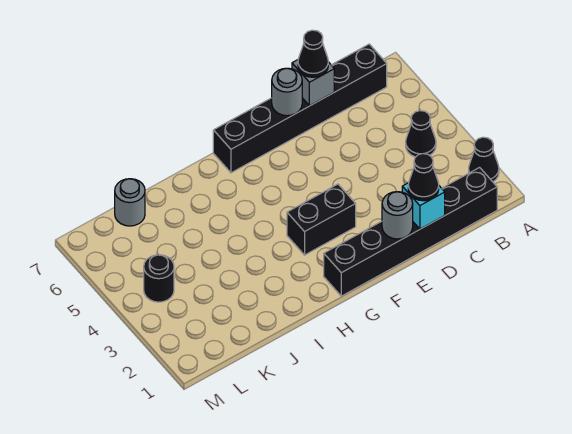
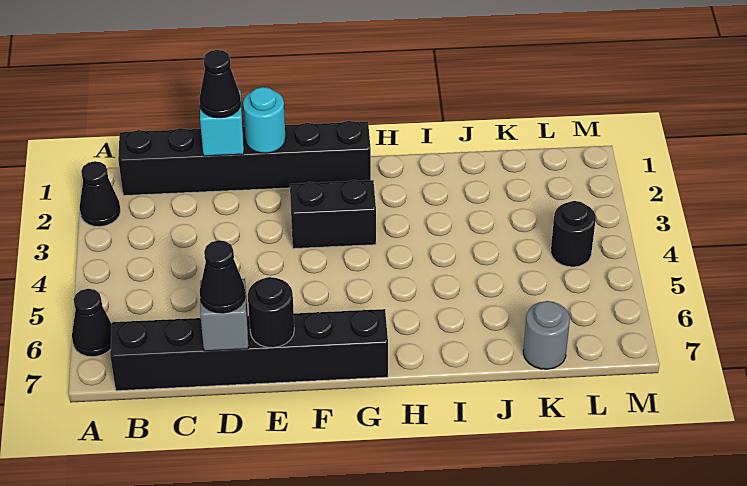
black cone B4 level 1 -> black cone A6 level 1
grey round brick E1 level 2 -> cyan round brick E1 level 2
grey round brick E7 level 2 -> black round brick E7 level 2

